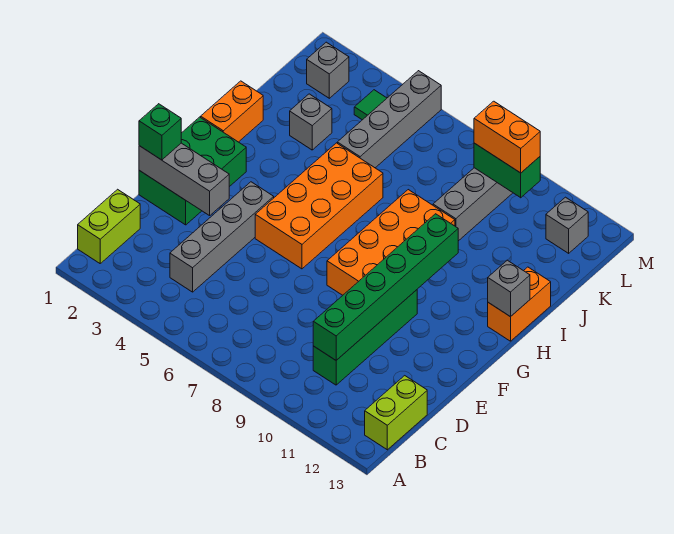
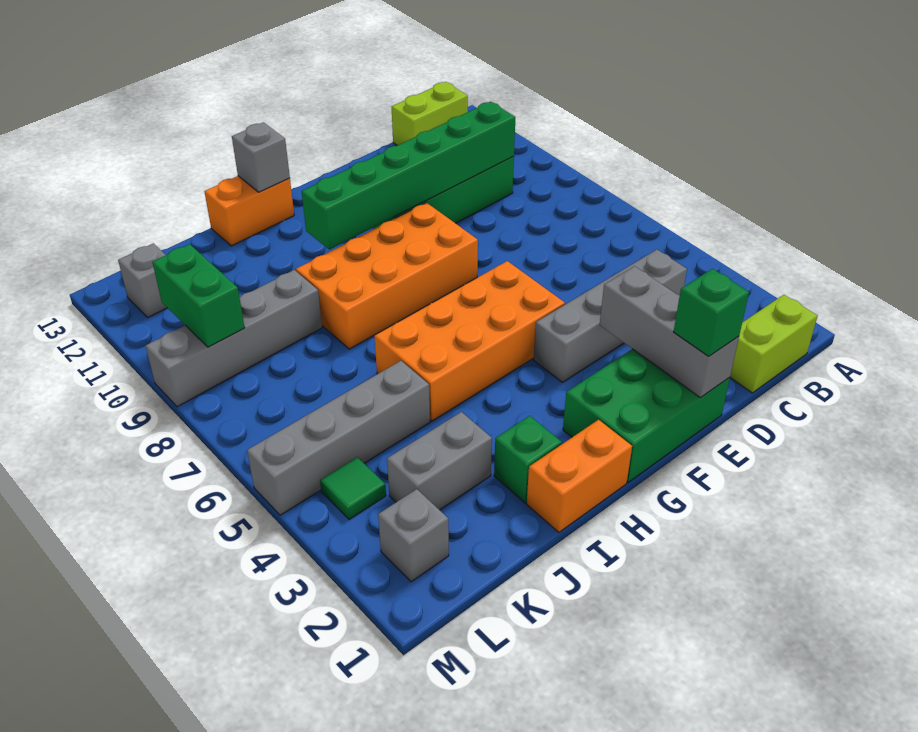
none -> green brick I2 level 1
grey brick J3 level 1 -> grey brick J3:K3 level 1
orange brick L9:L10 level 3 -> none

